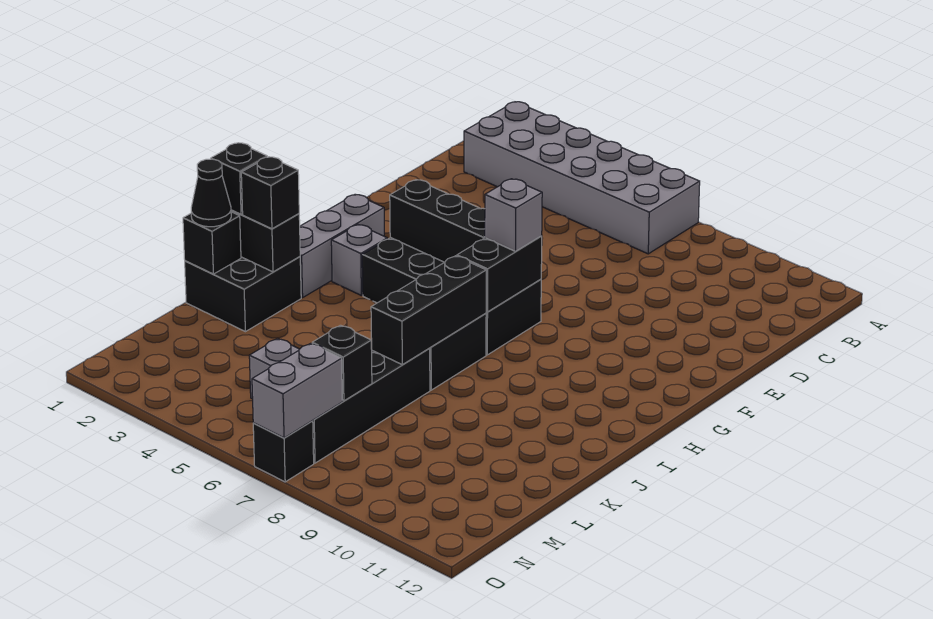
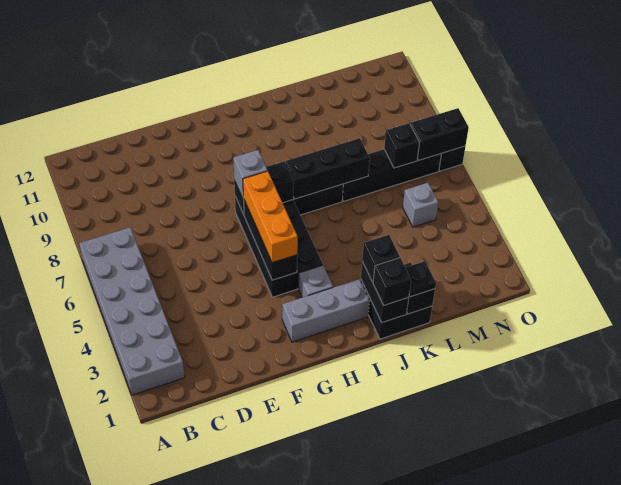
none -> orange brick G4:G6 level 3
black cone K1 level 3 -> black plate K1 level 3
grey brick N7:O7 level 2 -> black brick N7:O7 level 2

